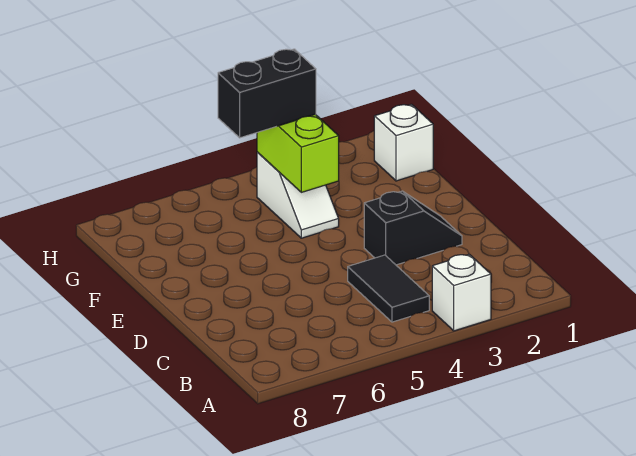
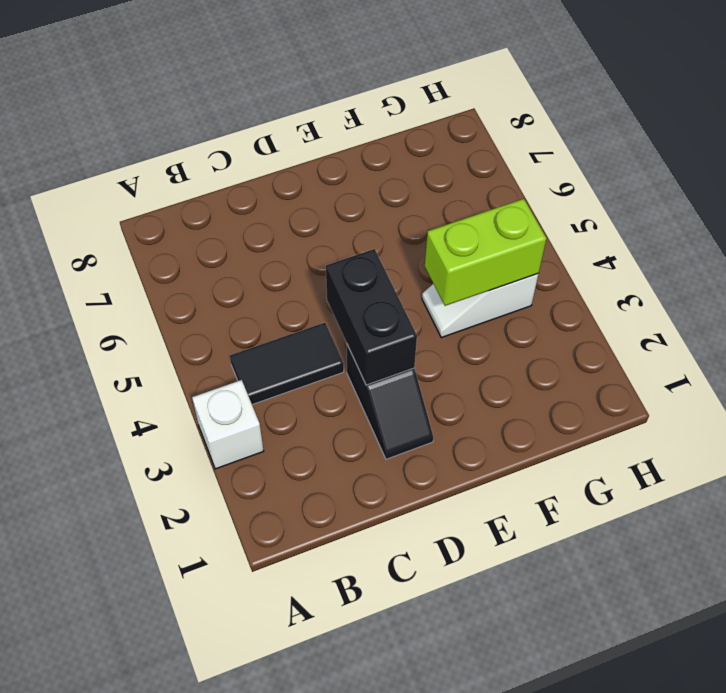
white brick G1 level 1 -> none
black brick G4:G5 level 3 -> black brick D3:D4 level 2

